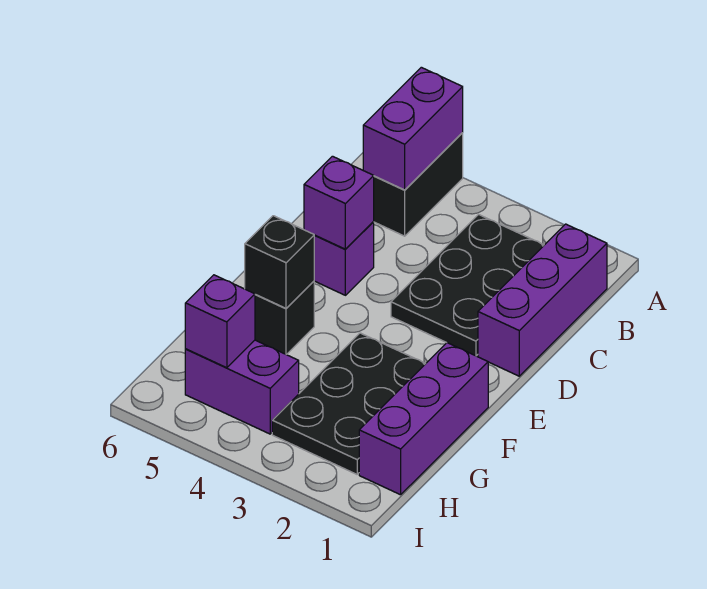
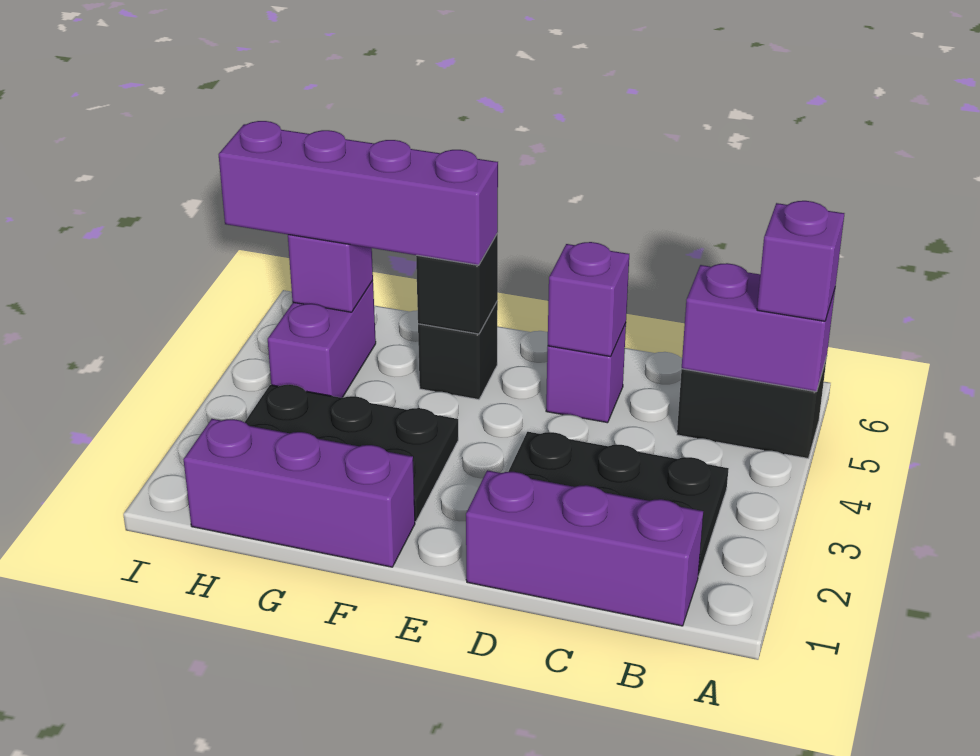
none -> purple brick A5 level 3
none -> purple brick F5:I5 level 3

